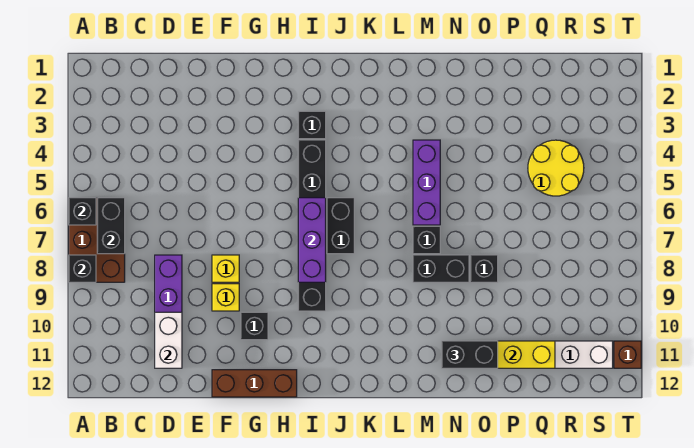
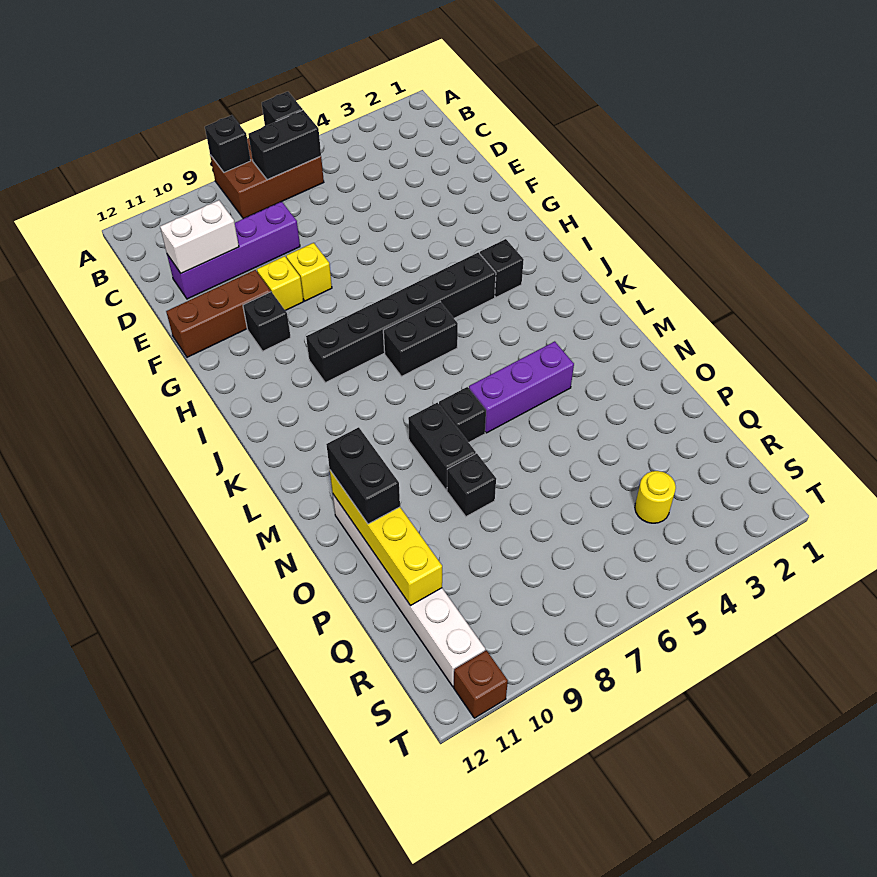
brown brick F12:H12 level 1 -> brown brick F10:F12 level 1
purple brick I6:I8 level 2 -> none
yellow round brick Q4:R5 level 1 -> yellow round brick R4 level 1

